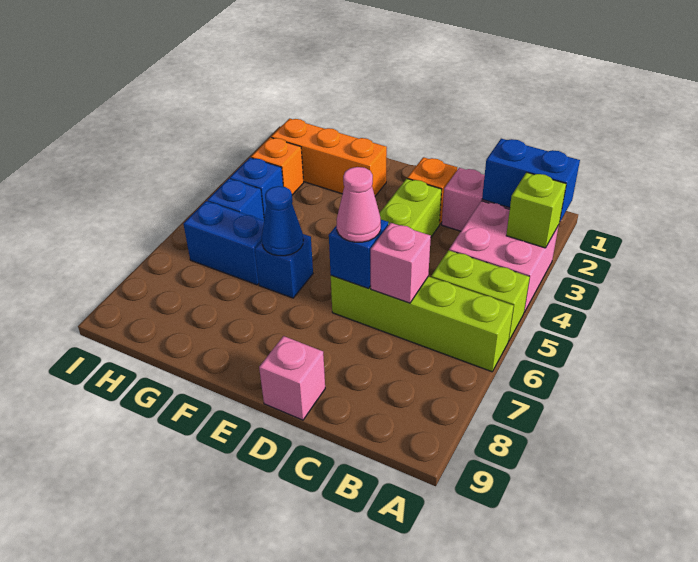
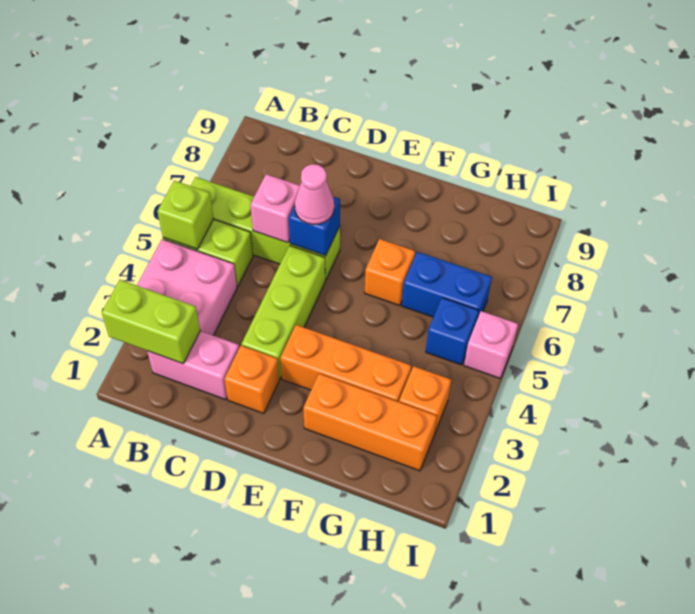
blue brick A2:B2 level 2 -> lime brick A2:B2 level 2
lime brick A3 level 2 -> lime brick A5 level 2
pink brick D9 level 1 -> pink brick I5 level 1
none -> orange brick E3:G3 level 1
blue brick F6 level 1 -> orange brick F6 level 1
blue cone F6 level 2 -> none
blue brick H4 level 1 -> none

